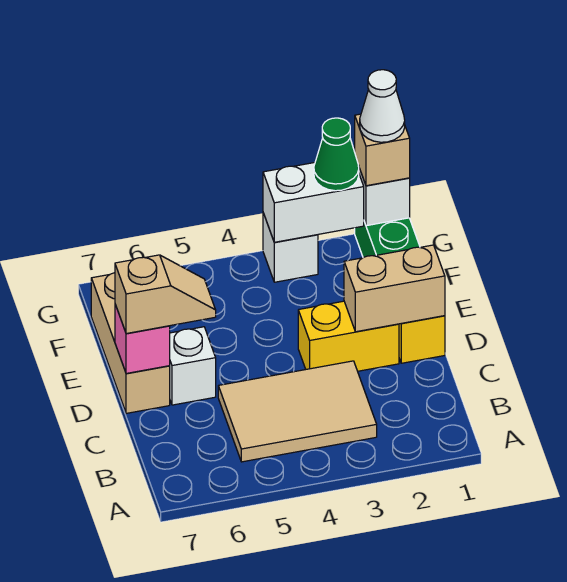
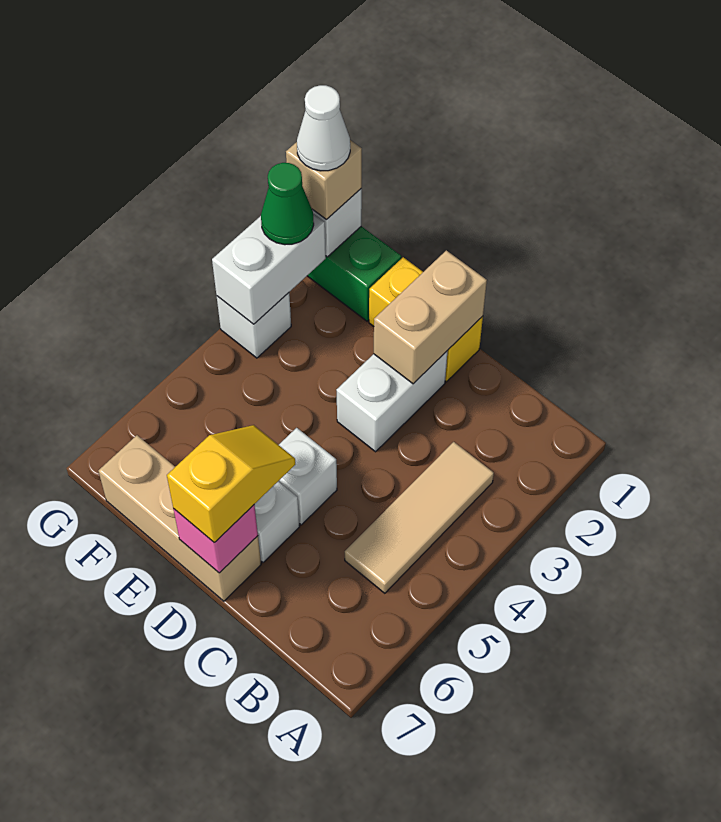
tan tile B3:C5 level 1 -> tan tile B3:B5 level 1
yellow brick D2:D3 level 1 -> white brick D2:D3 level 1
none -> white brick D5 level 1
tan slope D6:D7 level 3 top 7 -> yellow slope D6:D7 level 3 top 7

